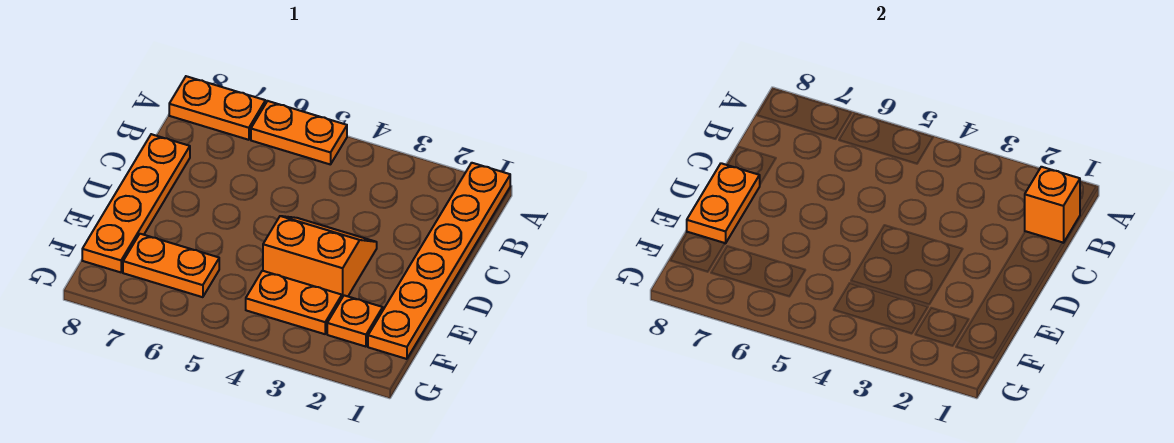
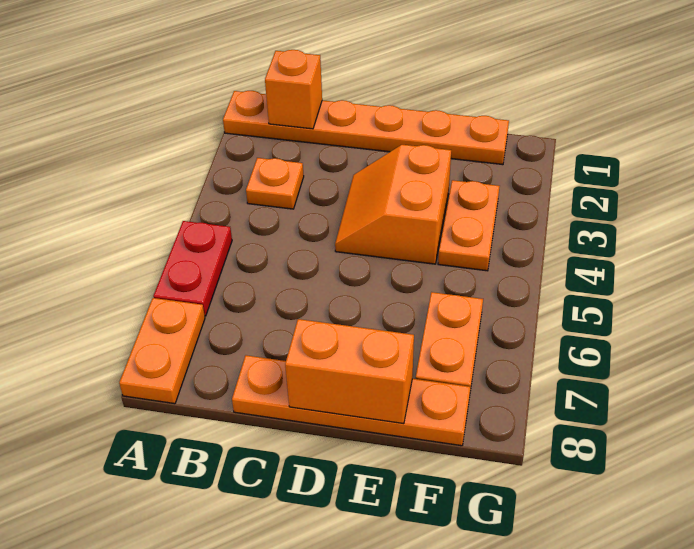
orange plate A5:A6 level 1 -> red plate A5:A6 level 1
orange plate D8:E8 level 2 -> orange brick D8:E8 level 2
orange plate F2 level 1 -> orange plate B3 level 1

